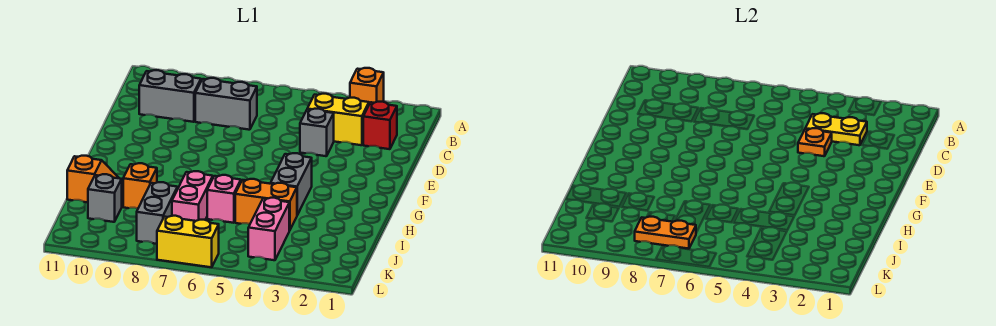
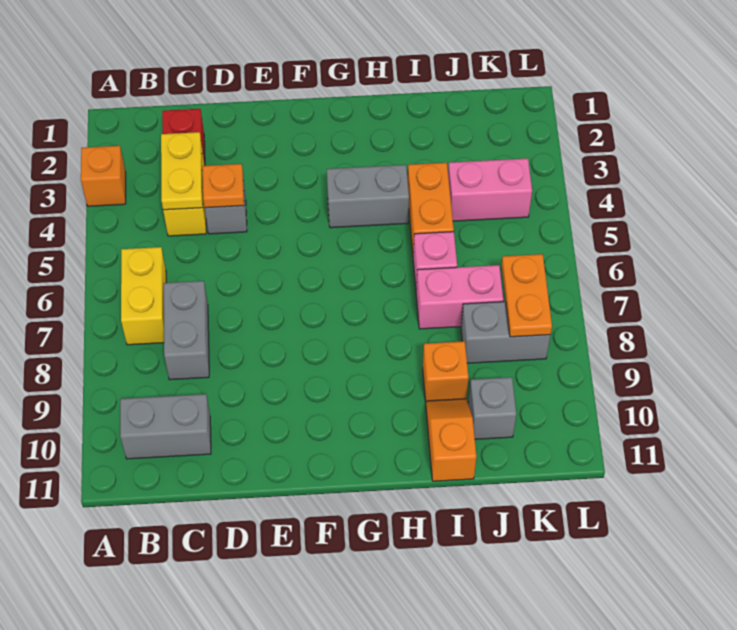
grey brick C9:C10 level 1 -> grey brick B10:C10 level 1
yellow brick L6:L7 level 1 -> yellow brick B6:B7 level 1

